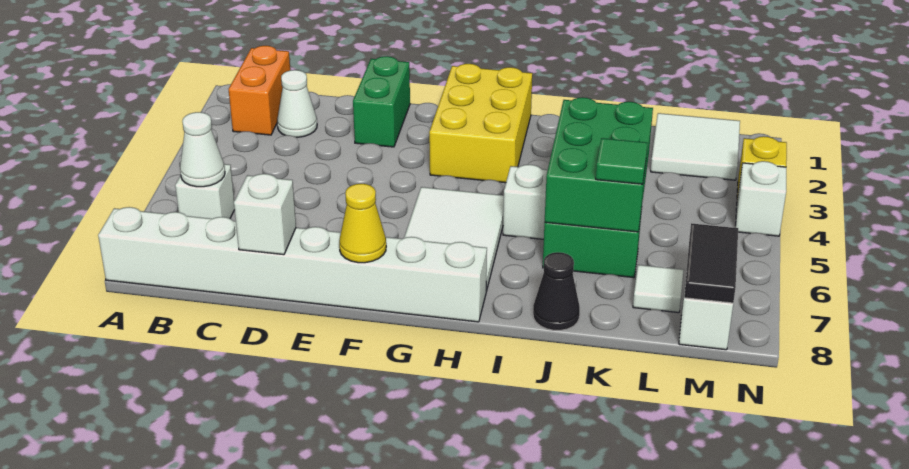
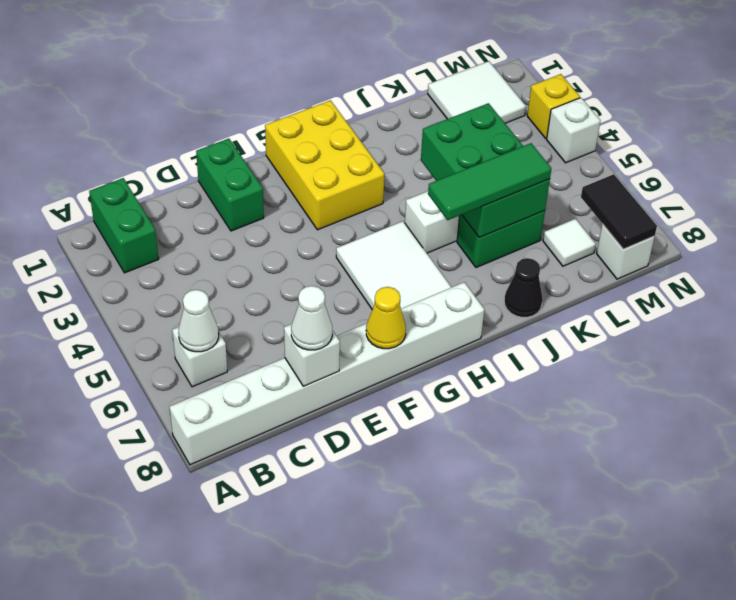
orange brick B1:B2 level 1 -> green brick B1:B2 level 1
white cone C2 level 1 -> white cone D8 level 3
green tile K6 level 3 -> green tile I6:K6 level 3

